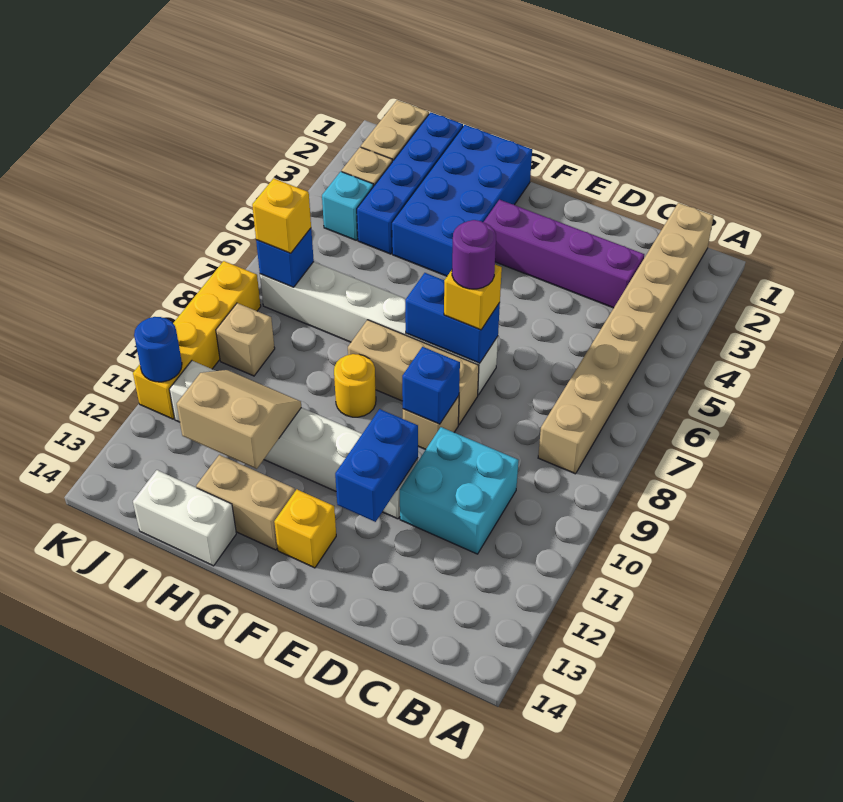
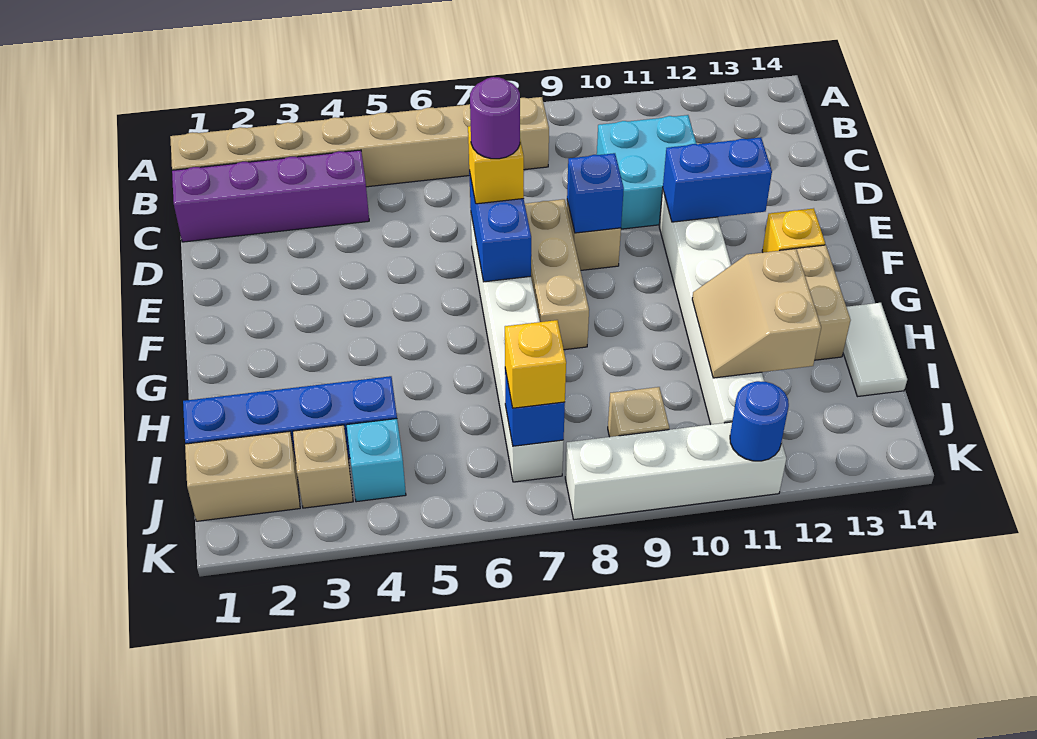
purple brick C3:F3 level 1 -> purple brick C1:C4 level 1
blue brick G1:H4 level 1 -> none
yellow round brick G9 level 1 -> none
white brick H14:I14 level 1 -> white tile H14:I14 level 1
yellow brick K8:K11 level 1 -> white brick K8:K11 level 1

